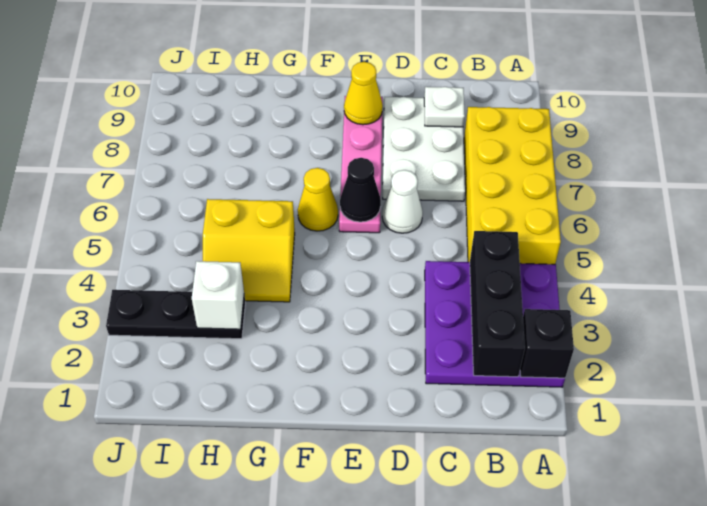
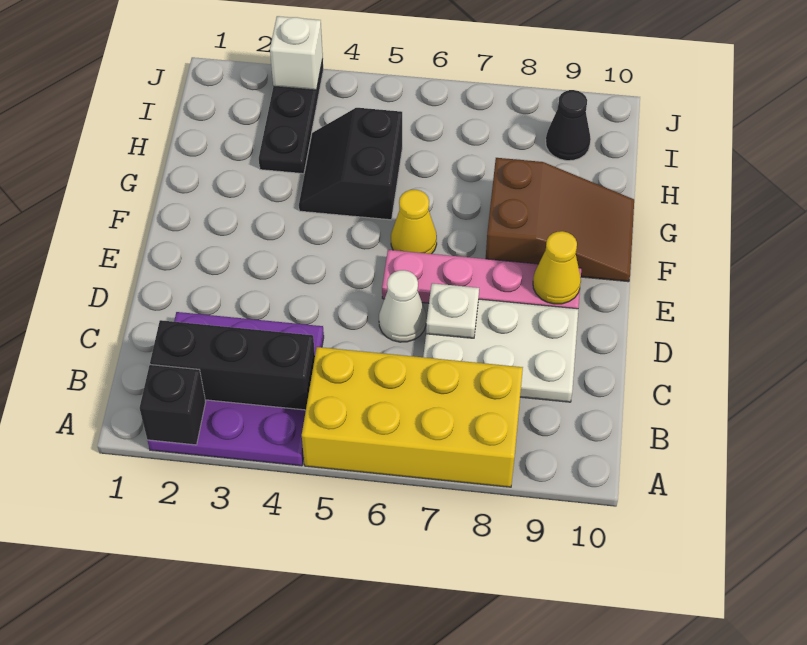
white plate C9 level 2 -> white plate D7 level 2
black cone E6 level 2 -> black cone I9 level 1
none -> brown slope F8:G10 level 1 top 8
yellow slope G4:H5 level 1 top 5 -> black slope G4:H5 level 1 top 5
white brick H3 level 2 -> white brick J3 level 2

